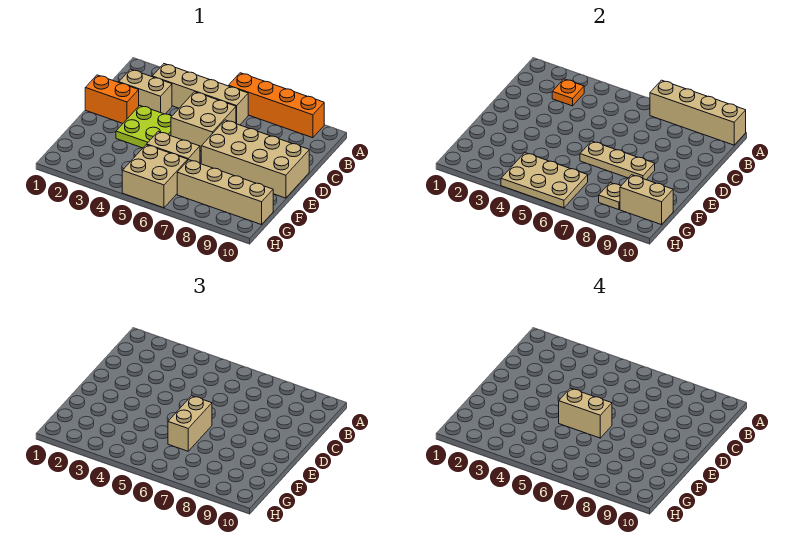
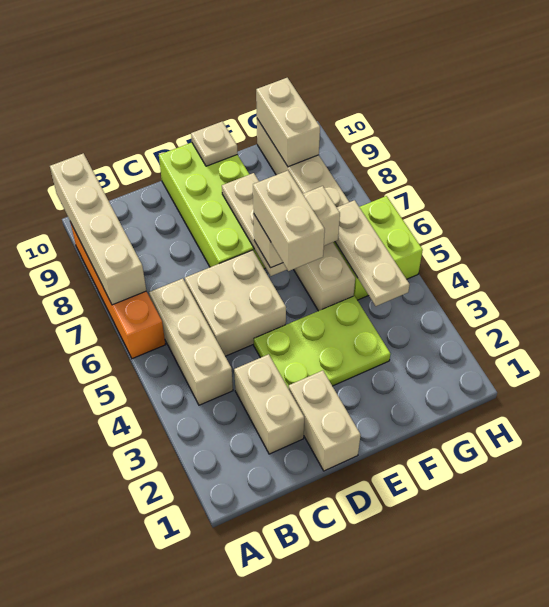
tan brick B3:B6 level 1 -> tan brick B4:B6 level 1
orange plate B3 level 2 -> none
orange brick D1:D2 level 1 -> tan brick D1:D2 level 1
lime plate D3:E4 level 1 -> lime plate D3:F4 level 1
tan brick D7:E10 level 1 -> lime brick D7:E10 level 1
tan plate G4:H6 level 2 -> tan plate G4:G6 level 2
tan brick G5:H6 level 1 -> lime brick G5:H6 level 1
tan plate G8 level 2 -> tan plate E10 level 2

